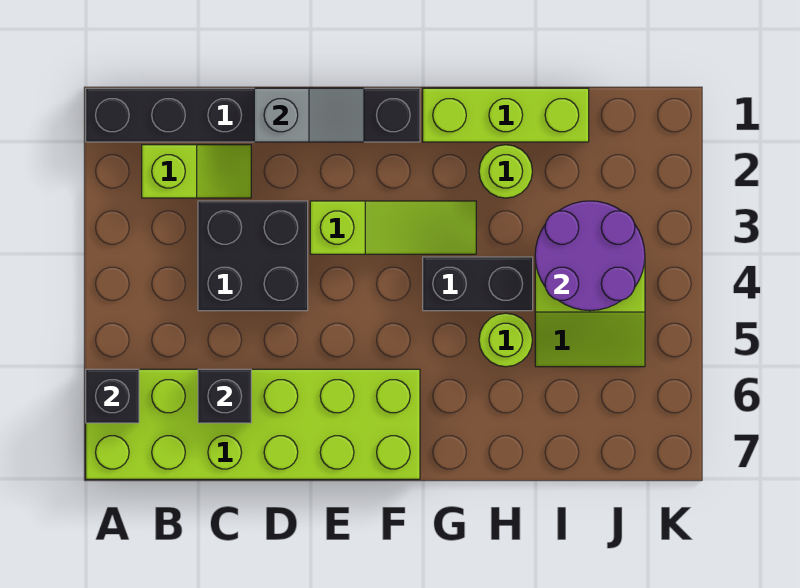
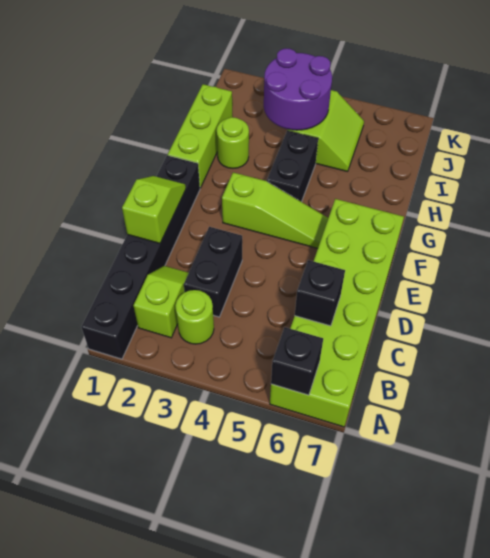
black brick C3:D4 level 1 -> black brick C3:D3 level 1
grey slope D1:E1 level 2 top D -> lime slope D1:E1 level 2 top D
lime slope E3:G3 level 1 top E -> lime slope F3:F5 level 1 top 3
lime round brick H5 level 1 -> lime round brick B3 level 1

